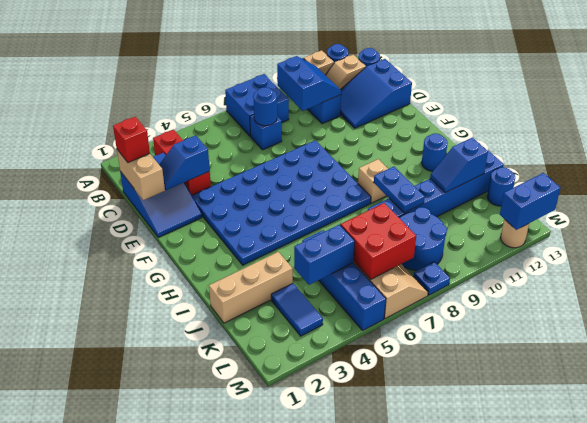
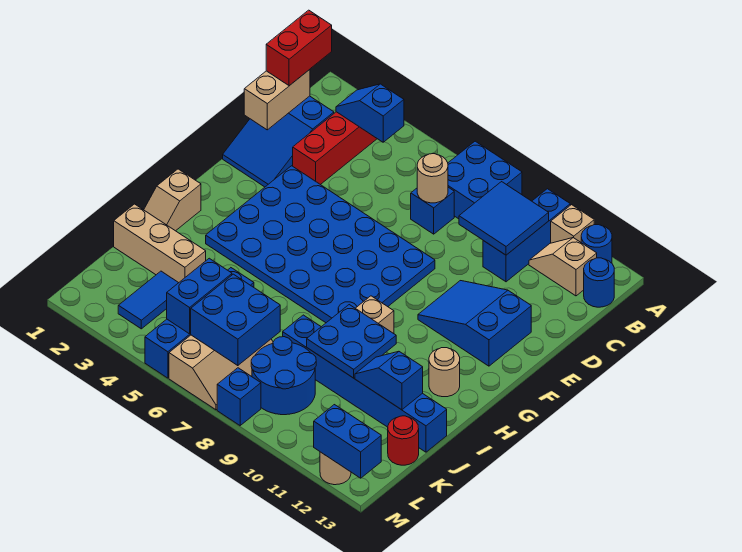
blue slope B9:C10 level 2 top 9 -> blue tile B9:C10 level 2
red brick C1 level 3 -> red brick B1:C1 level 3
blue round brick C7 level 2 -> tan round brick C7 level 2
blue slope C11:D13 level 1 top 13 -> blue slope E10:F12 level 1 top 12
blue slope D2:D3 level 2 top 3 -> blue slope B3:B4 level 2 top 4
none -> tan slope H1:I1 level 1 top H
blue round brick H12 level 1 -> tan round brick H12 level 1
blue plate I9:J9 level 2 -> blue plate I9:J10 level 2
blue brick K4:K5 level 2 -> blue brick K5:L5 level 2
red brick K6:L7 level 2 -> blue brick K6:L7 level 2
blue round brick K13 level 1 -> red round brick K13 level 1
blue plate M8 level 1 -> blue brick M8 level 1

